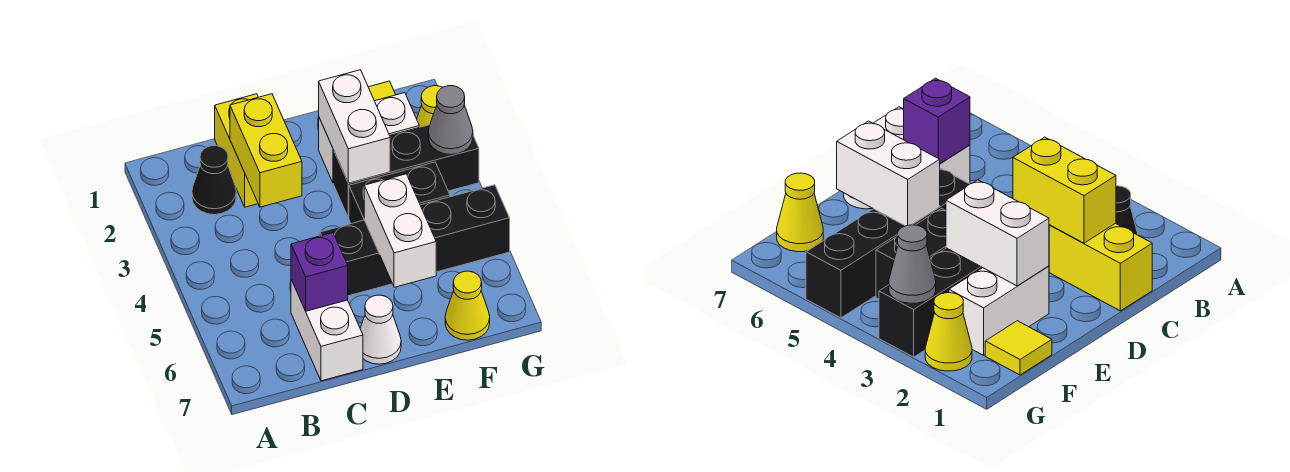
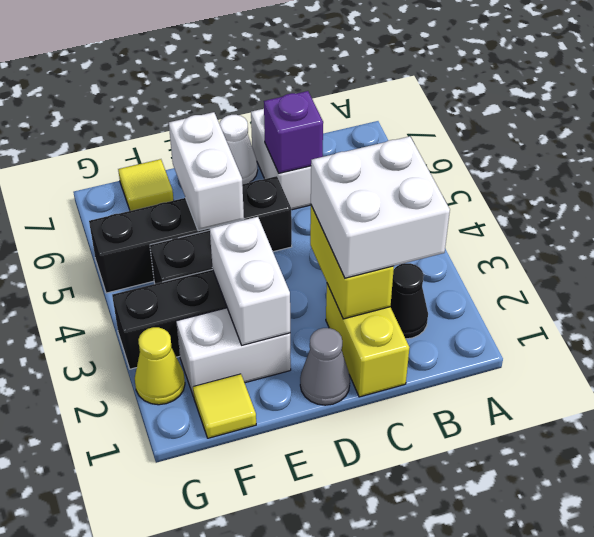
none -> white brick B2:C3 level 3
yellow cone F7 level 1 -> yellow tile F7 level 1
grey cone G3 level 2 -> grey cone D1 level 1

